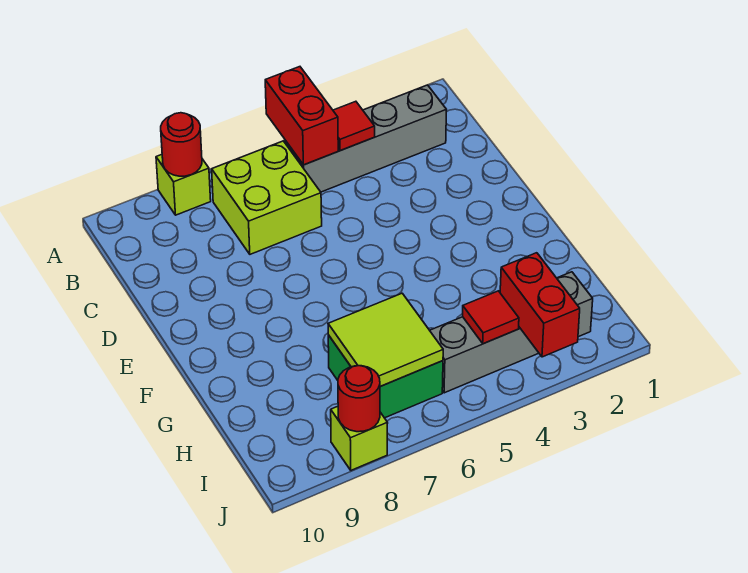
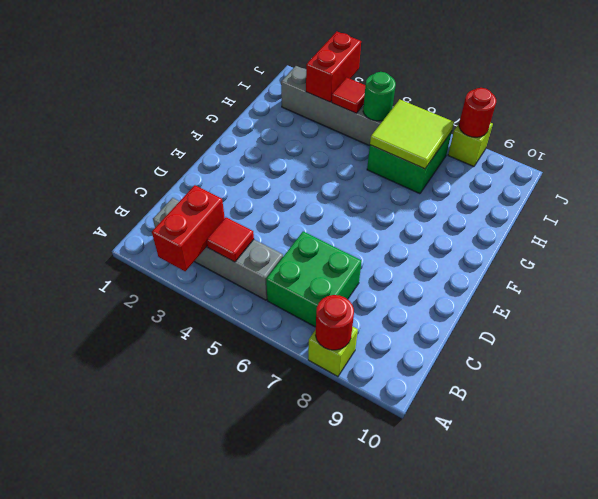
red brick A5:B5 level 2 -> red brick A3:B3 level 2
lime brick B6:C7 level 1 -> green brick B6:C7 level 1
none -> green round brick I5 level 2

